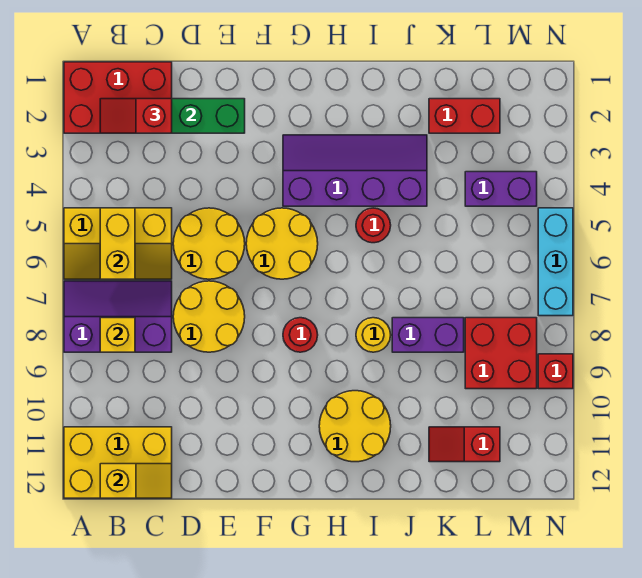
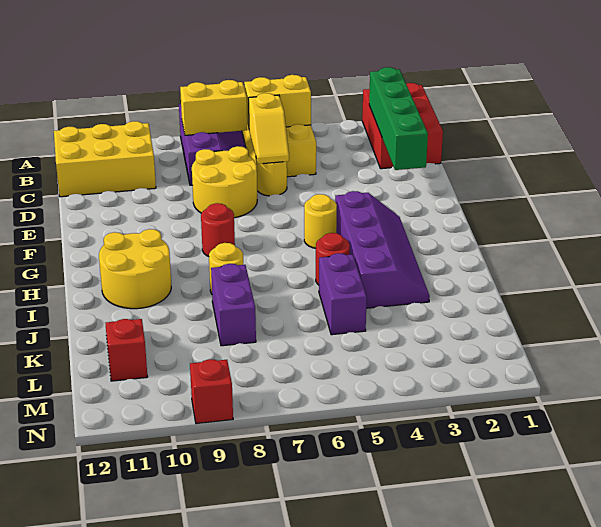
yellow brick A11:C12 level 1 -> yellow brick B10:C12 level 1
red slope B2:C2 level 3 top C -> none
yellow brick B8 level 2 -> yellow brick B7:B8 level 2
yellow slope B12:C12 level 2 top B -> yellow slope C6:D6 level 2 top C
yellow round brick D5:E6 level 1 -> yellow round brick D6 level 1
yellow round brick F5:G6 level 1 -> yellow round brick G5 level 1
red brick K2:L2 level 1 -> none
purple brick L4:M4 level 1 -> purple brick J5:K5 level 1
red brick L8:M9 level 1 -> none
cyan brick N5:N7 level 1 -> none

